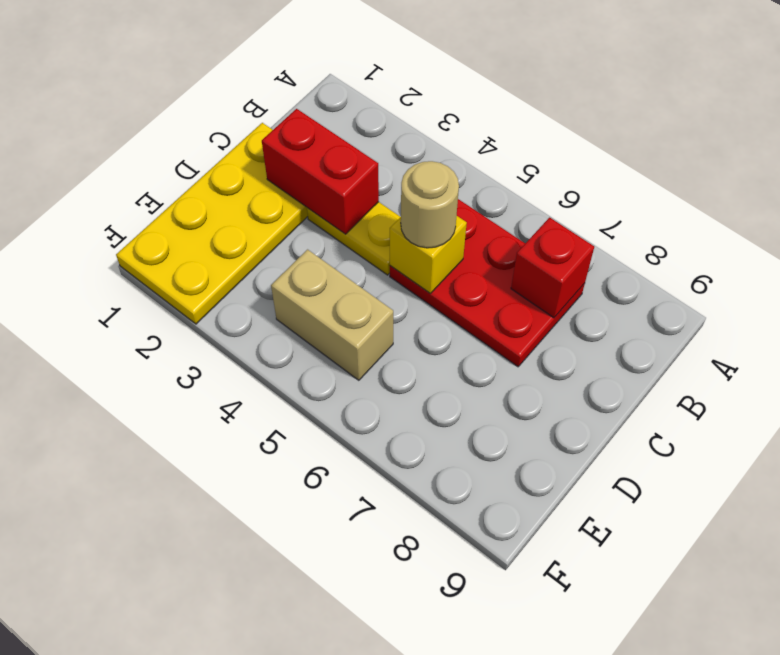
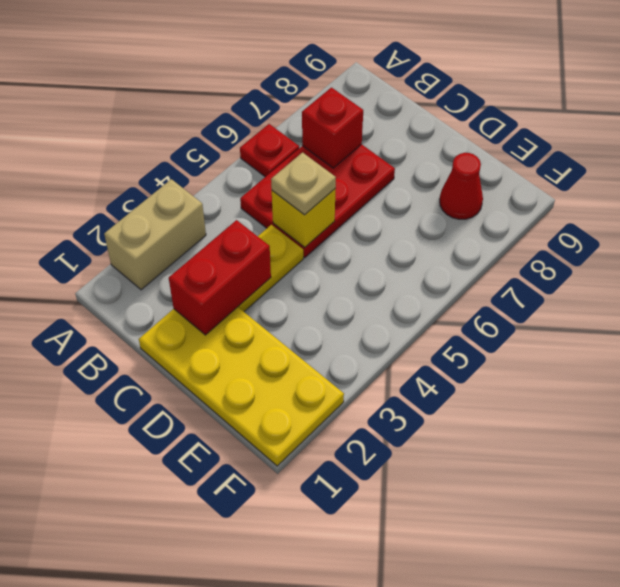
none -> red plate A6 level 1
tan round brick C5 level 3 -> tan plate C5 level 3
tan brick E4:E5 level 1 -> tan brick A2:A3 level 1
none -> red cone E8 level 1

